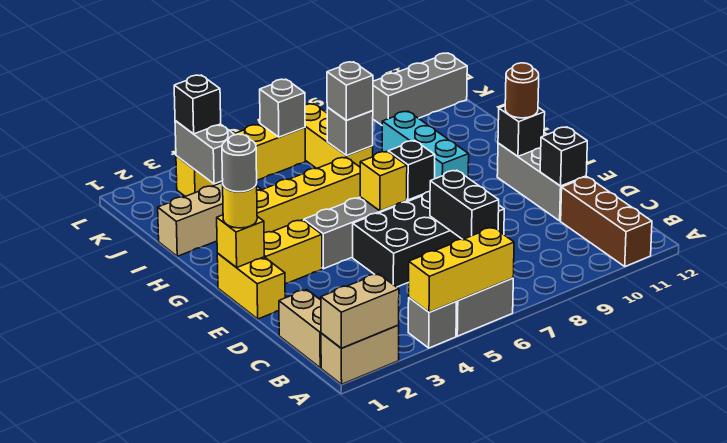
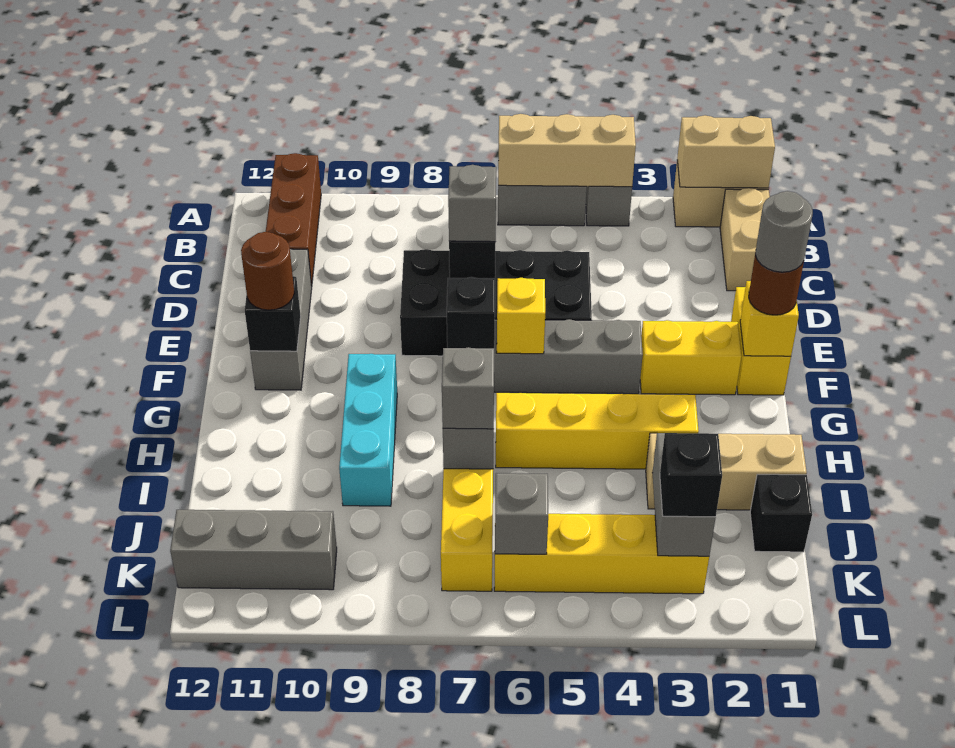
yellow brick A4:A6 level 2 -> tan brick A4:A6 level 2
none -> grey brick D7 level 3
black brick D11 level 2 -> black brick J1 level 1
yellow round brick F1 level 3 -> brown round brick F1 level 3

